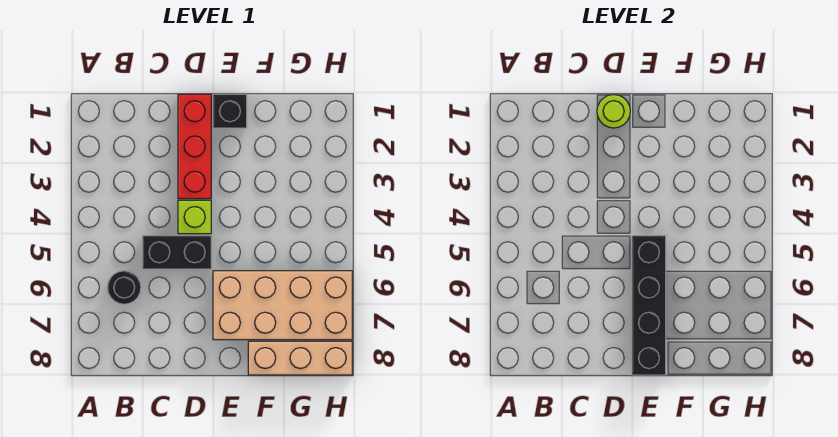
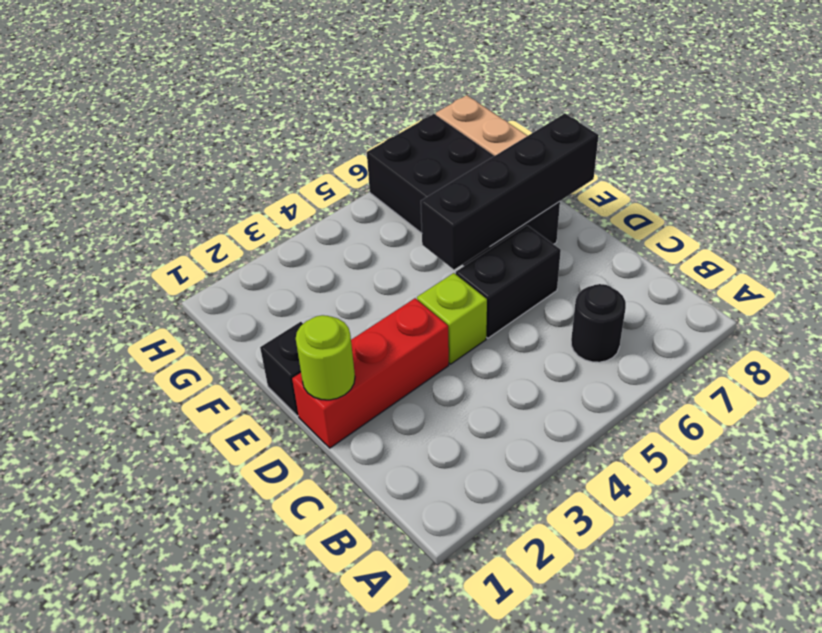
black brick C5:D5 level 1 -> black brick D5:D6 level 1
tan brick E6:H7 level 1 -> black brick E6:H7 level 1

